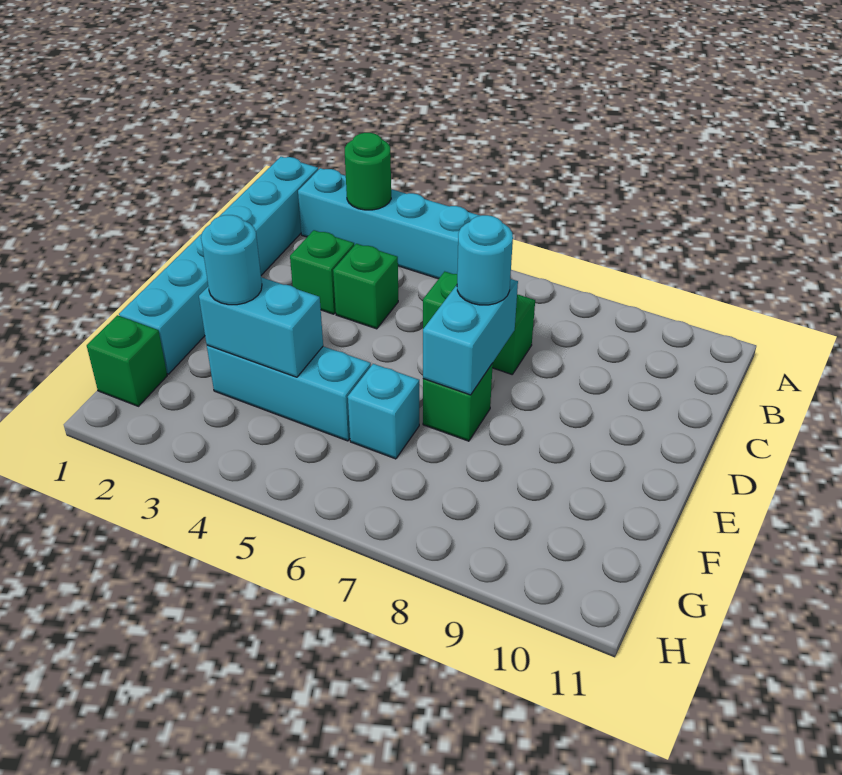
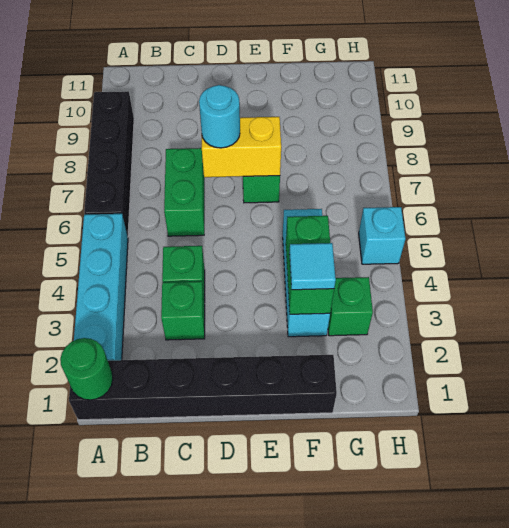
cyan brick A1:F1 level 1 -> black brick A1:F1 level 1
green round brick A3 level 2 -> green round brick A1 level 2
none -> black brick A6:A9 level 1
cyan brick D7:E7 level 2 -> yellow brick D7:E7 level 2
cyan brick F3:F4 level 2 -> green brick F3:F4 level 2
cyan round brick F3 level 3 -> cyan tile F3 level 3
cyan brick F6 level 1 -> cyan brick H5 level 1
green brick G1 level 1 -> green brick G3 level 1

